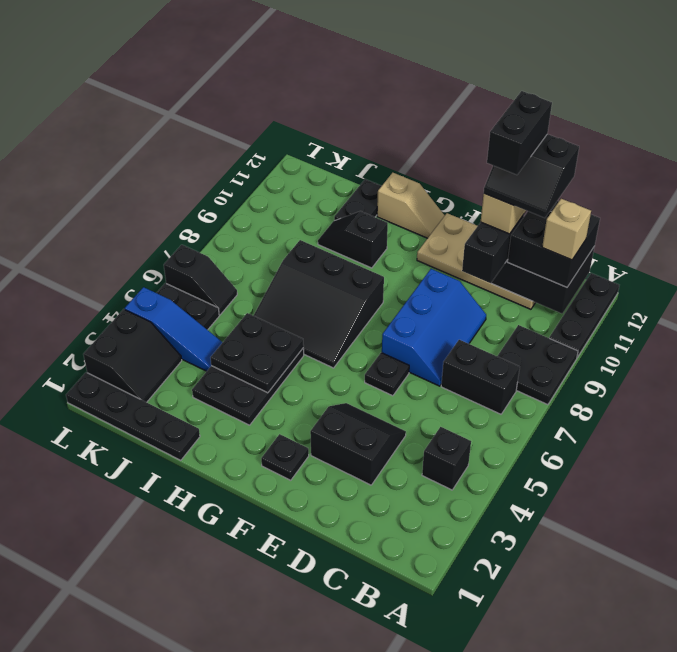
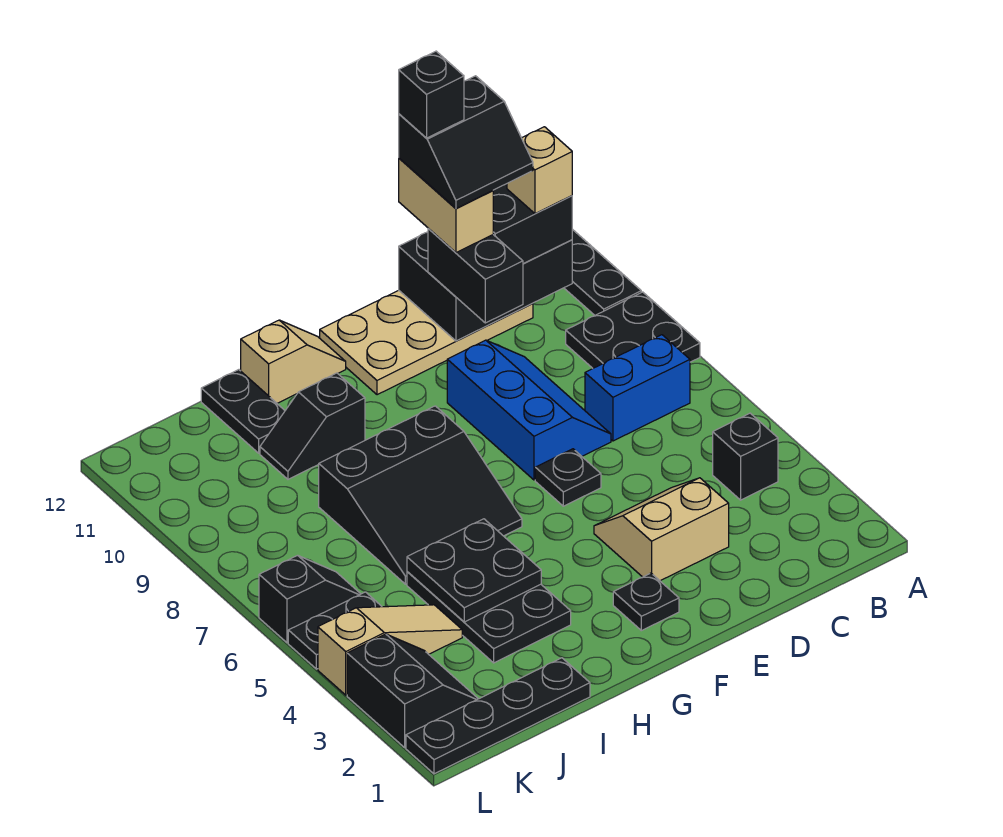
black brick B7:C7 level 1 -> blue brick B7:C7 level 1
black slope D3:E4 level 1 top 3 -> tan slope D3:E4 level 1 top 3
black brick D11:D12 level 6 -> black brick D12 level 6
blue slope J4:L4 level 1 top L -> tan slope J4:L4 level 1 top L

